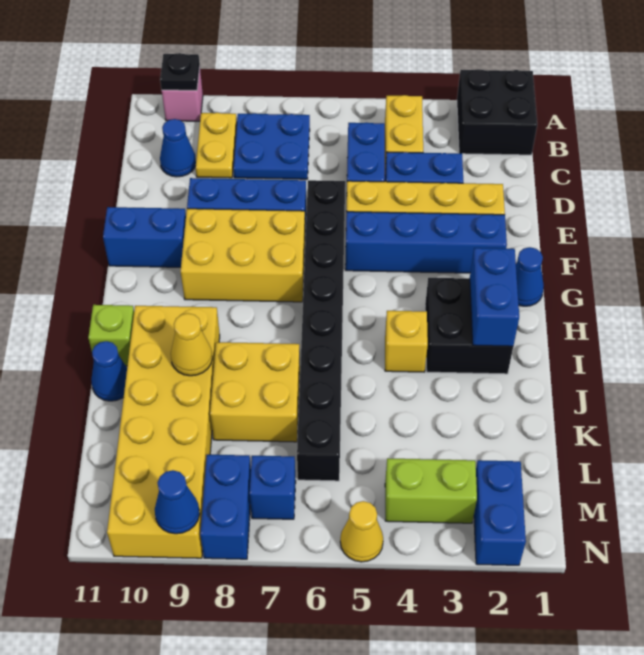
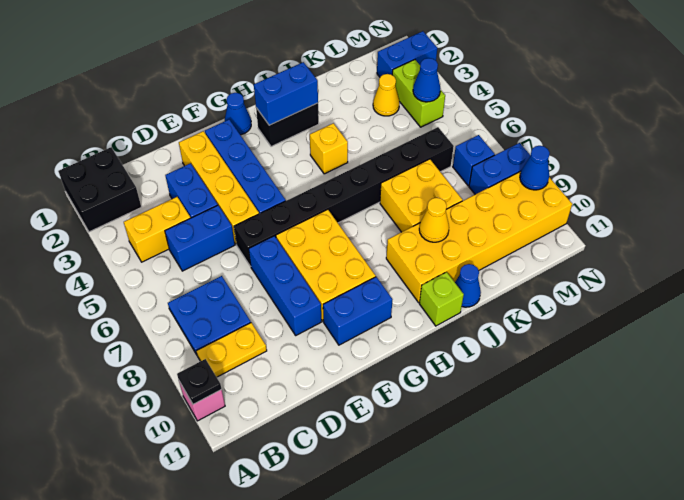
blue cone C10 level 1 -> blue cone M4 level 2
blue brick F10:F11 level 1 -> blue brick F10:G10 level 1
black brick H2:I3 level 1 -> black brick H2:I2 level 1
yellow cone N5 level 1 -> yellow cone L3 level 1

